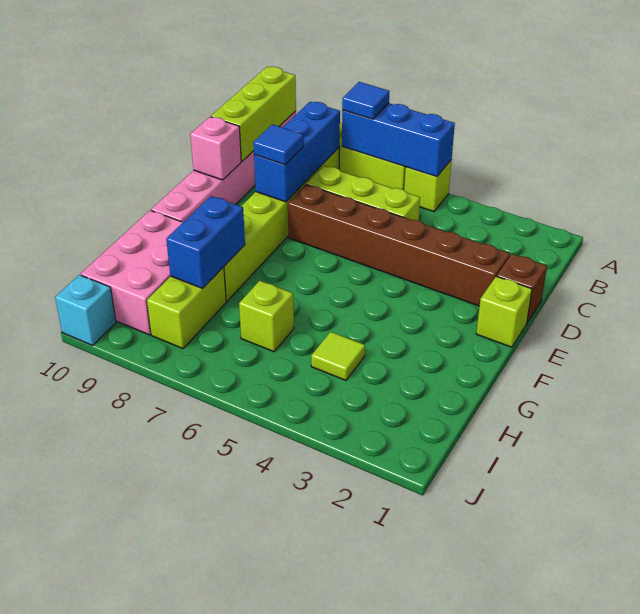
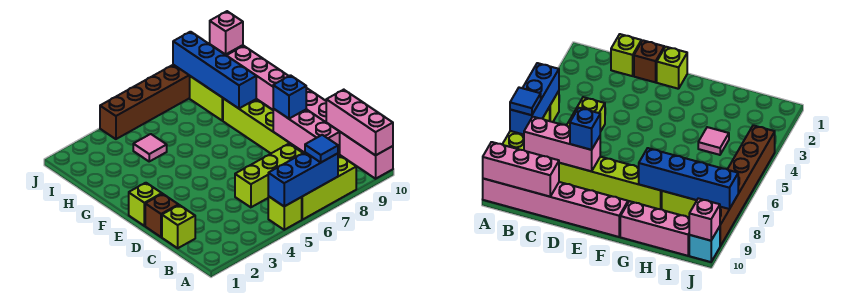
lime brick A10:C10 level 2 -> pink brick A10:C10 level 2
blue brick B8:D8 level 2 -> pink brick B8:D8 level 2
brown brick D2:D7 level 1 -> brown brick J4:J9 level 1
blue tile D8 level 3 -> blue brick D8 level 3
pink brick D10 level 2 -> pink brick J10 level 2
blue brick G8:H8 level 2 -> blue brick G8:J8 level 2
pink brick G9:I10 level 1 -> pink brick G10:I10 level 1
lime tile H4 level 1 -> pink tile H4 level 1
lime brick H6 level 1 -> lime brick C1 level 1

